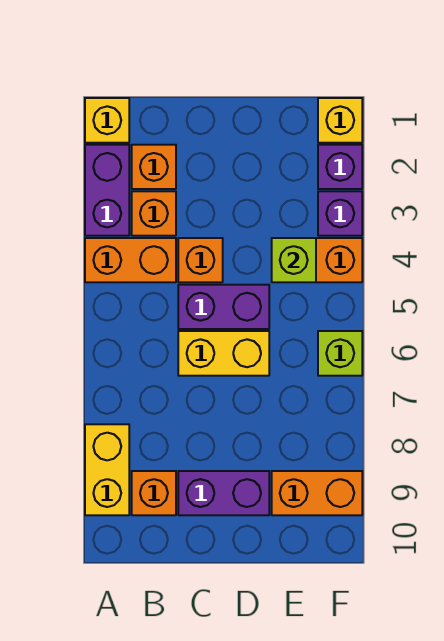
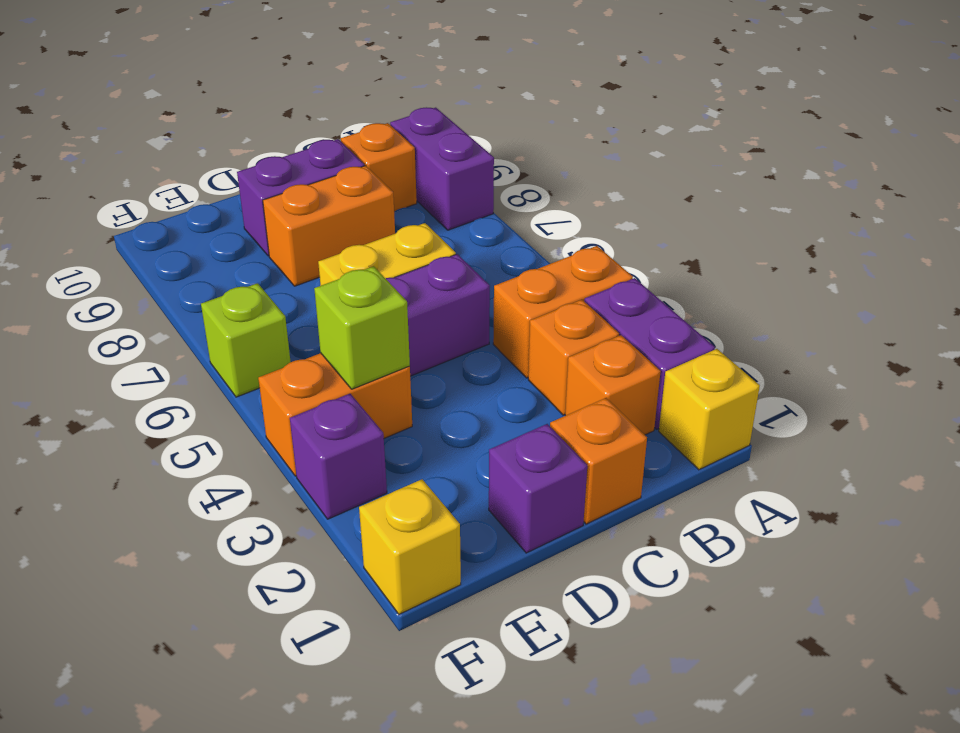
yellow brick A8:A9 level 1 -> purple brick A8:A9 level 1
orange brick C4 level 1 -> orange brick C1 level 1
orange brick E9:F9 level 1 -> orange brick C8:D8 level 1
purple brick F2 level 1 -> purple brick D1 level 1

